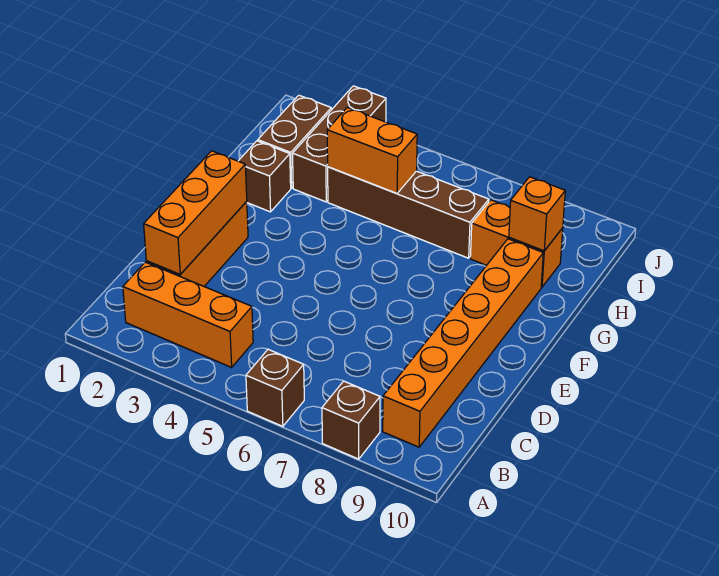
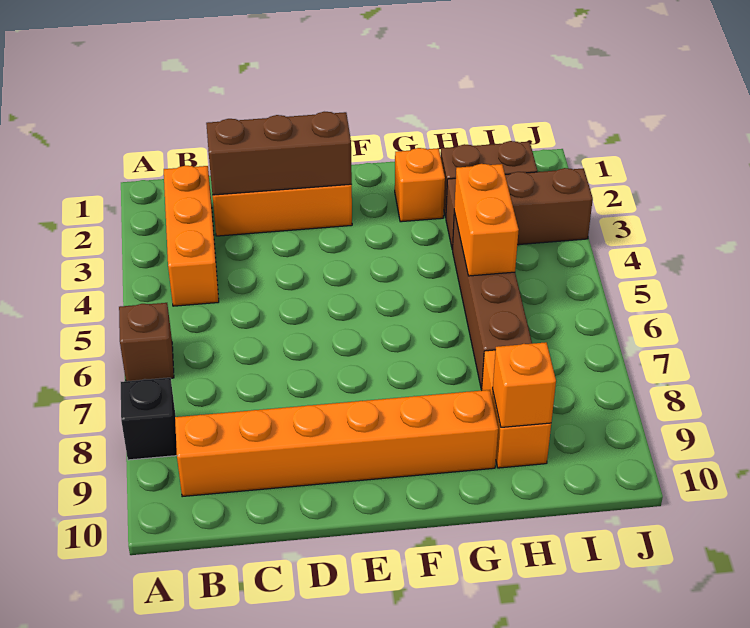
brown brick A8 level 1 -> black brick A8 level 1
orange brick C2:E2 level 2 -> brown brick C2:E2 level 2
brown brick G2 level 1 -> orange brick G2 level 1

